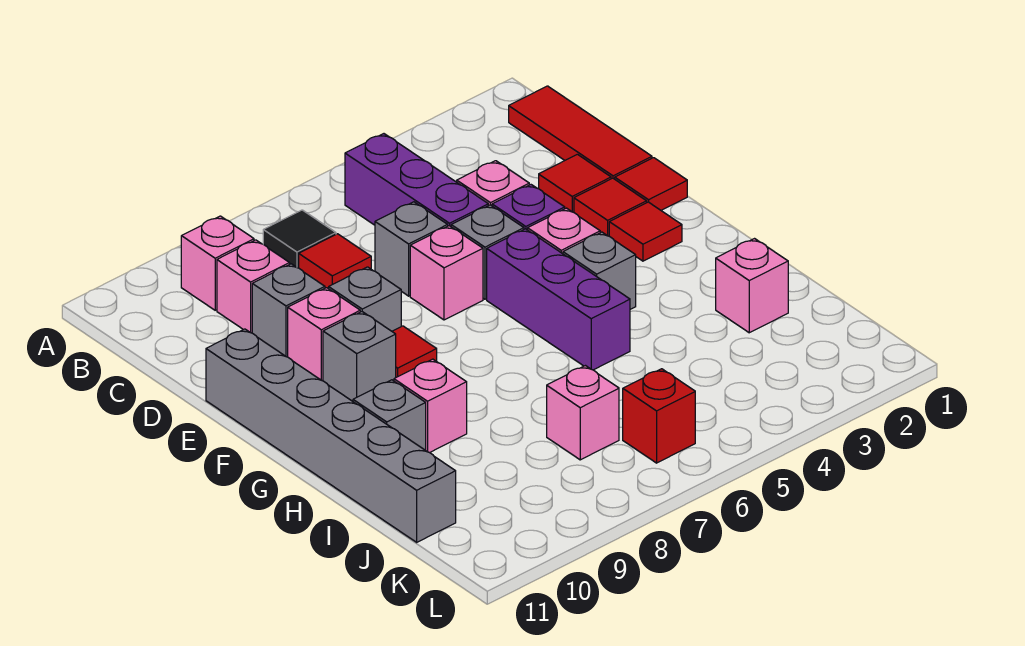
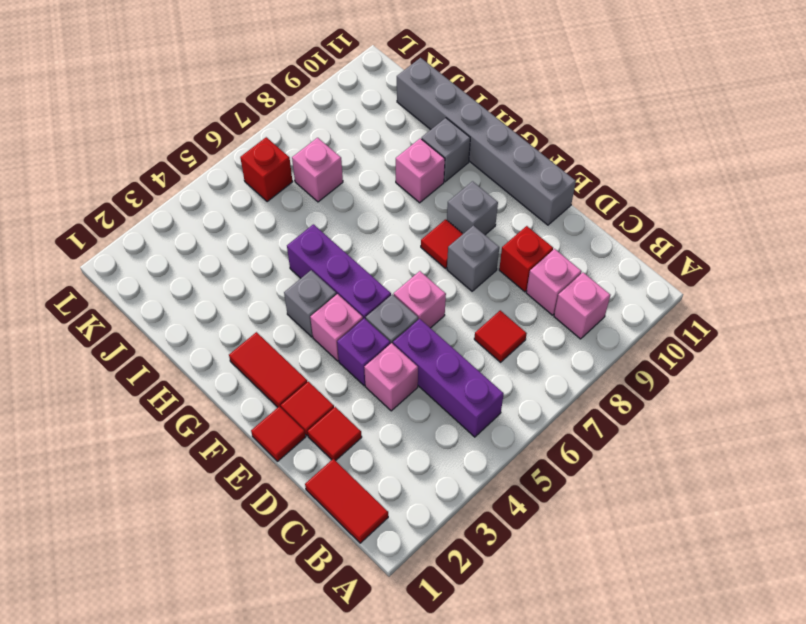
red tile B1:D1 level 1 -> red tile B1:C1 level 1
black tile B7 level 1 -> none
grey brick D6 level 1 -> none
grey brick D9 level 1 -> red brick D9 level 1
pink brick E9 level 1 -> none
red tile F2 level 1 -> red tile F2:G2 level 1
pink brick I2 level 1 -> none

